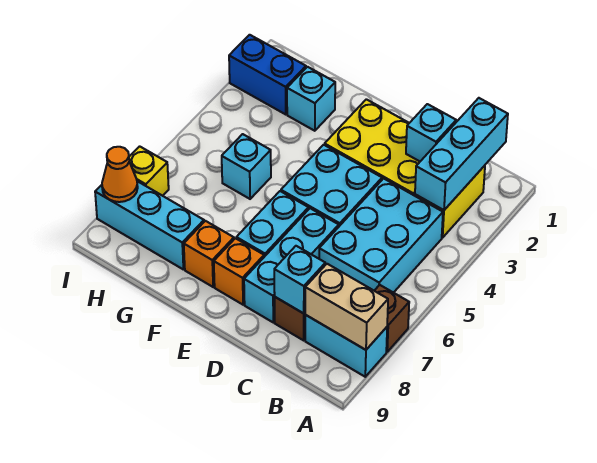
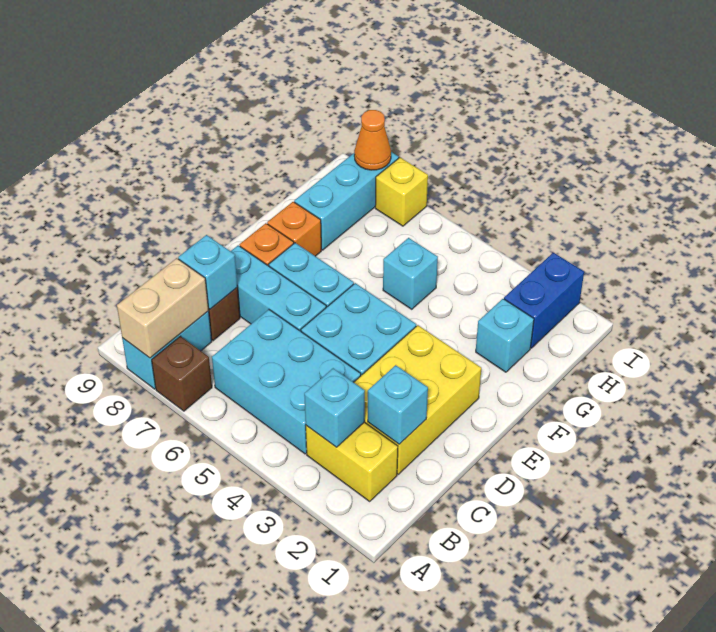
cyan brick B1:B3 level 2 -> cyan brick B3 level 2

